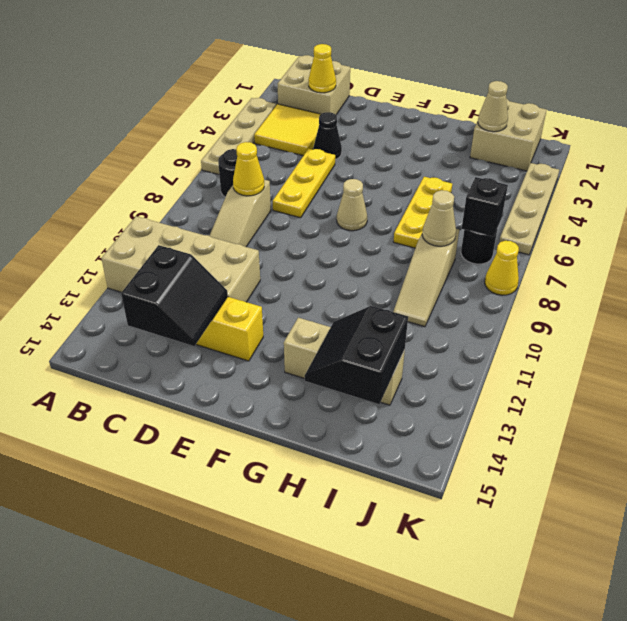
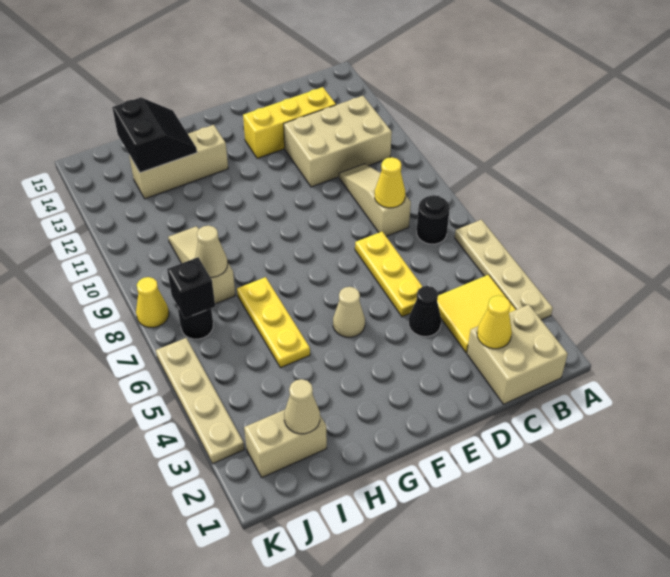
tan brick A11:D12 level 1 -> tan brick B11:D12 level 1
black slope C13:D14 level 2 top C -> none
tan cone F7 level 1 -> tan cone F5 level 1
tan brick I1:J2 level 1 -> tan brick I2:J2 level 1

